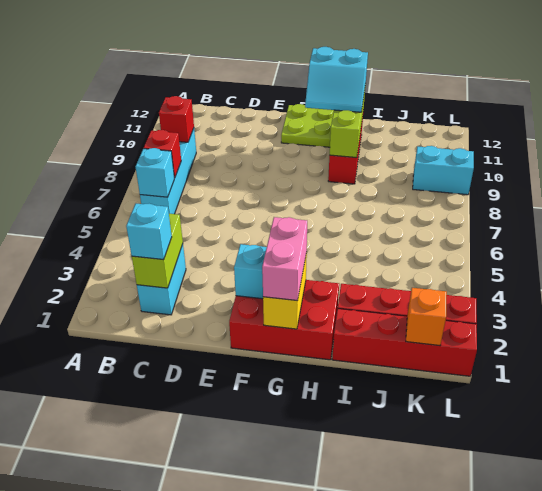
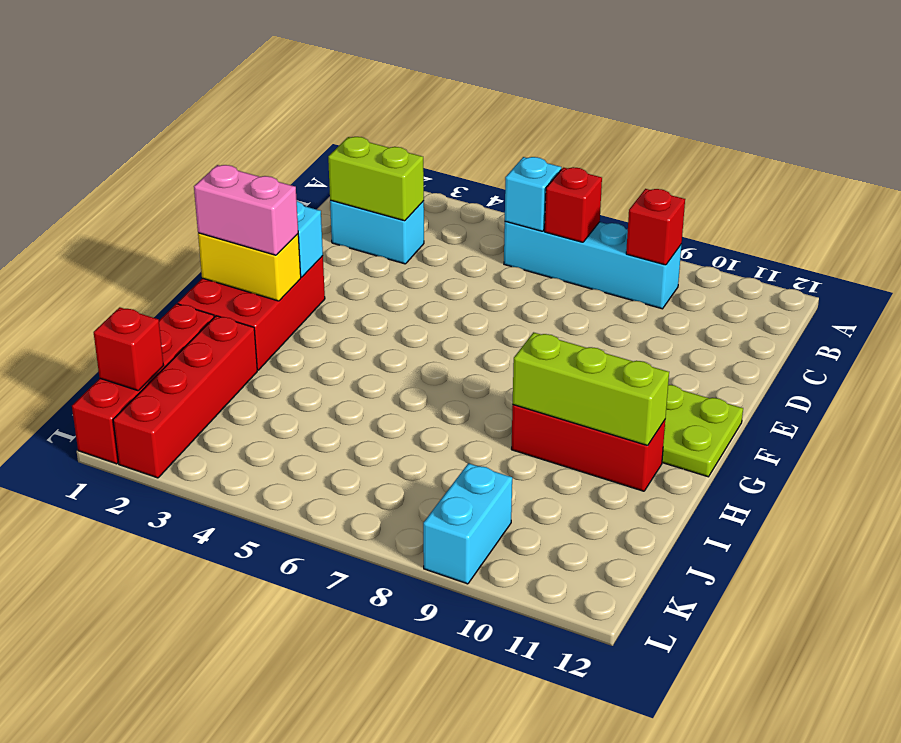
cyan brick C2 level 3 -> none
cyan slope G10:H11 level 3 top 11 -> none
orange brick K1 level 2 -> red brick K1 level 2

